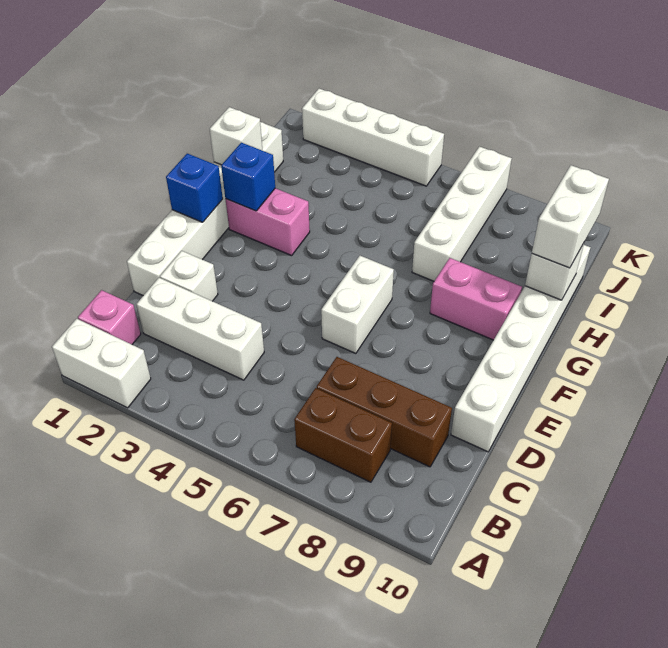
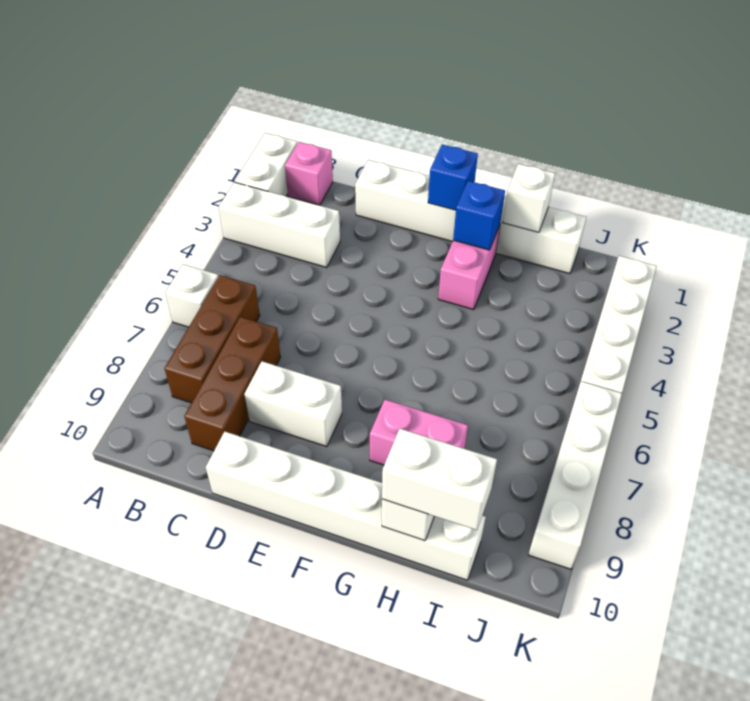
brown brick B7:B8 level 1 -> brown brick B6:B8 level 1
white brick C2:C4 level 1 -> white brick A3:C3 level 1
white brick D2 level 1 -> white brick A6 level 1
white brick E6:F6 level 1 -> white brick D8:E8 level 1
pink brick G8:G9 level 1 -> pink brick G8:H8 level 1
white brick H7:K7 level 1 -> white brick K6:K9 level 1

